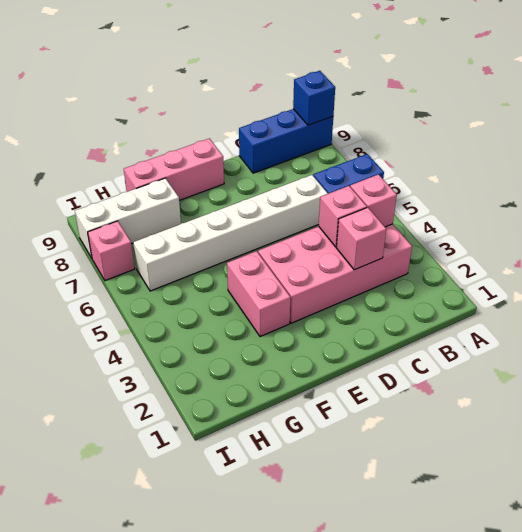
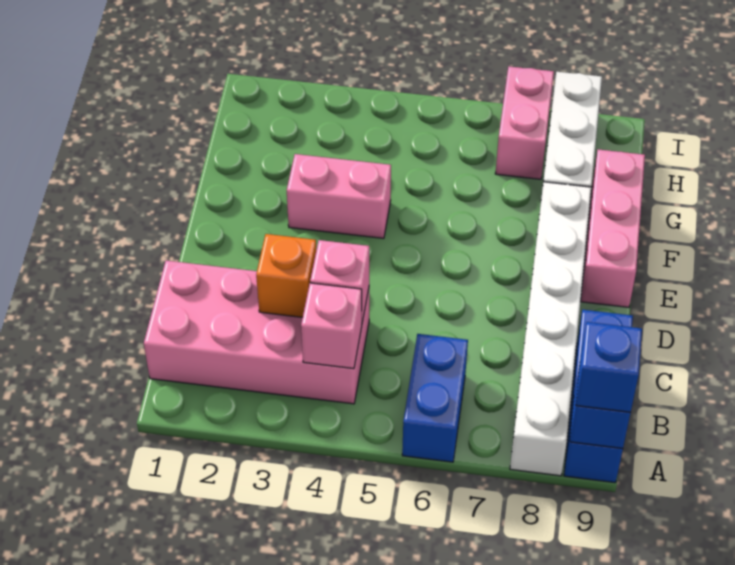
none -> blue brick A9 level 3
pink brick B3:E4 level 1 -> pink brick B1:C4 level 1
pink brick C3 level 2 -> orange brick C3 level 2
white brick C6:H6 level 1 -> white brick A8:F8 level 1
pink brick I7 level 1 -> pink brick H7:I7 level 1

